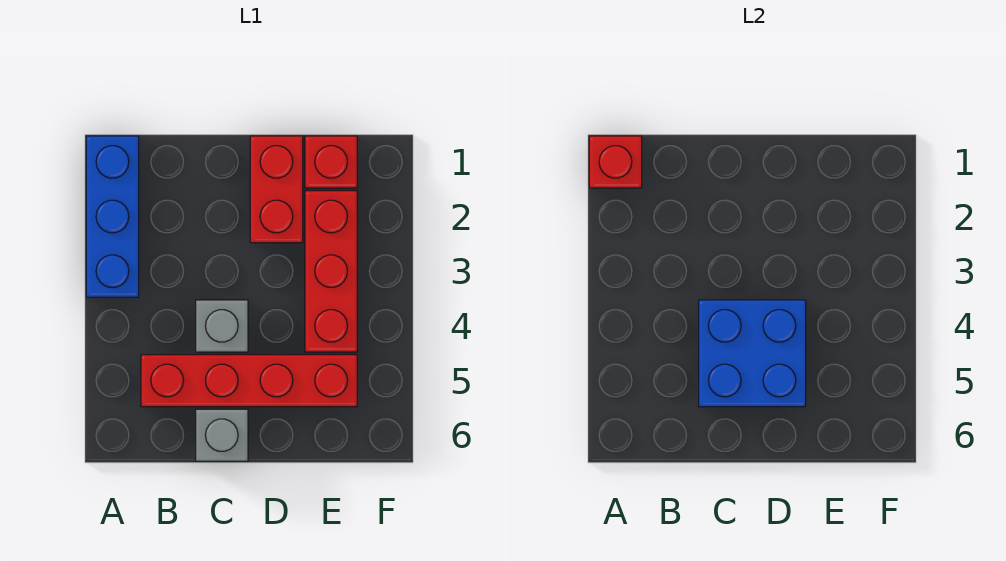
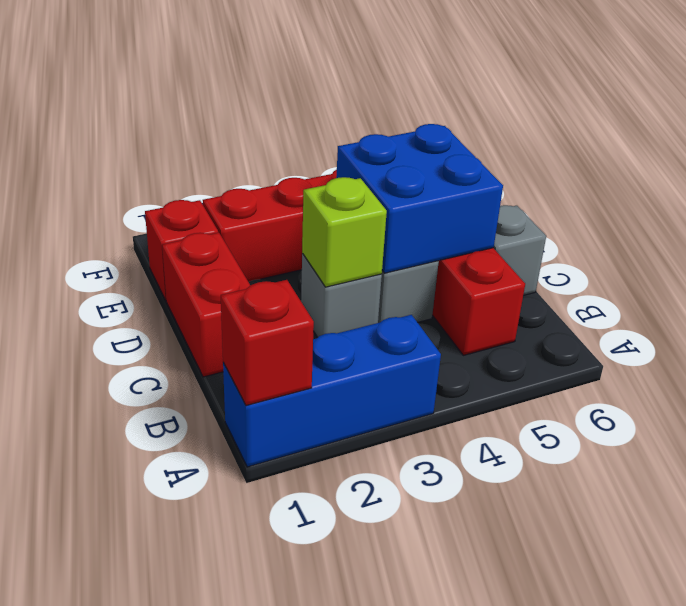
none -> grey brick C3 level 1
none -> lime brick C3 level 2
red brick D1:D2 level 1 -> red brick C1:D1 level 1

